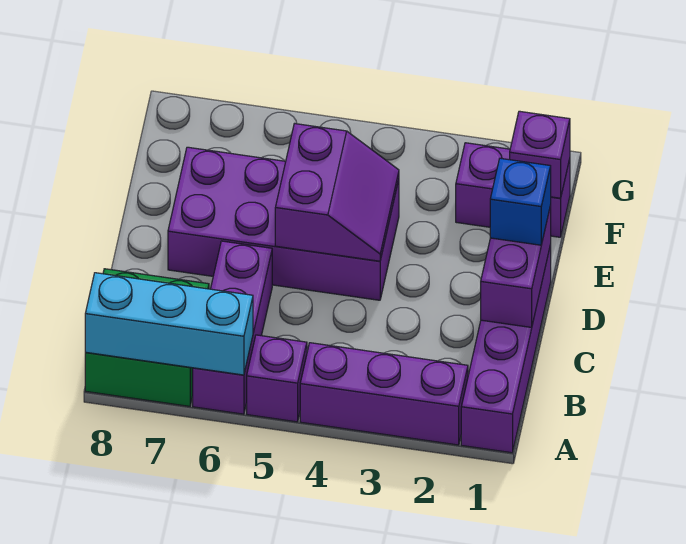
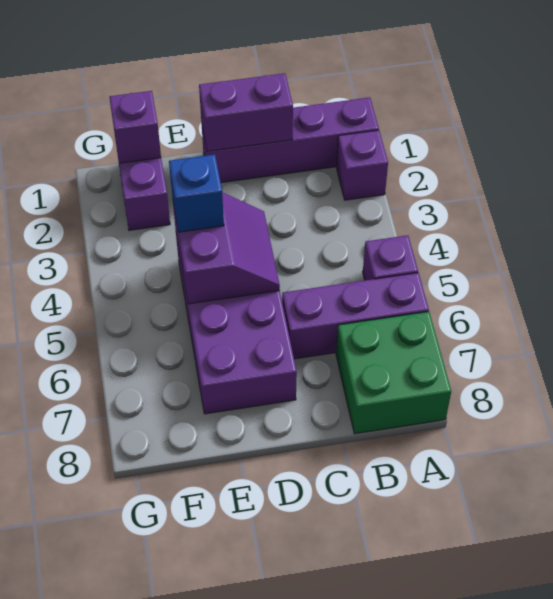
purple brick A2:A4 level 1 -> purple brick A2 level 1
cyan brick A6:A8 level 2 -> none
blue brick D1 level 3 -> blue brick E4 level 3
purple slope D4:E5 level 2 top 5 -> purple slope D4:E5 level 2 top E

